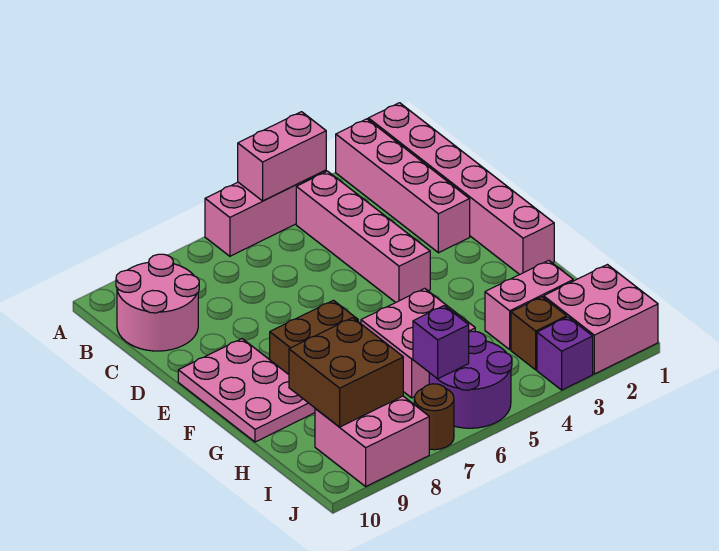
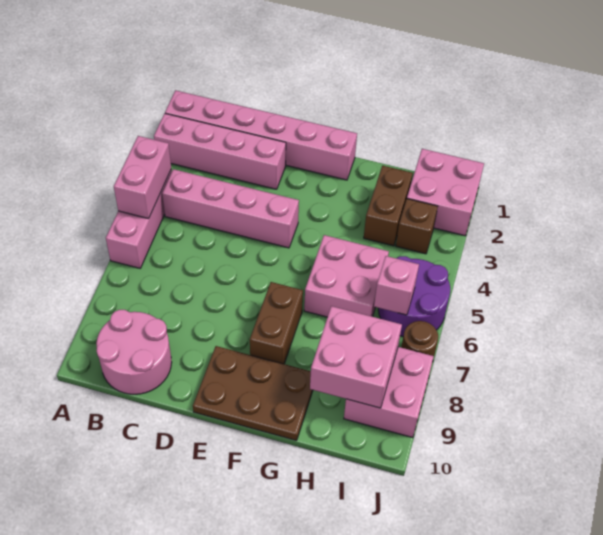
pink plate E9:G10 level 1 -> brown plate E9:G10 level 1
pink brick H2:H3 level 1 -> brown brick H2:H3 level 1
brown brick H8:I9 level 2 -> pink brick H8:I9 level 2
purple brick I6 level 2 -> pink brick I6 level 2
purple brick J3 level 1 -> none

